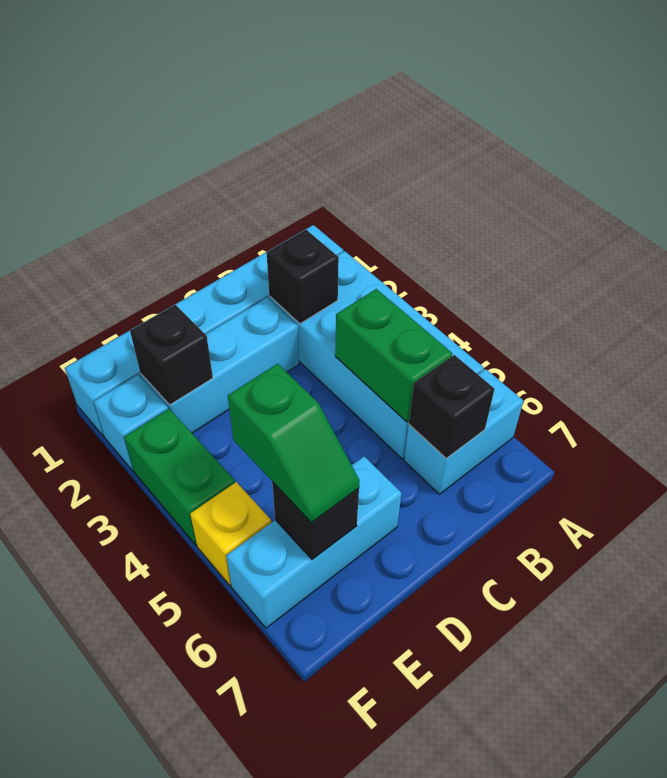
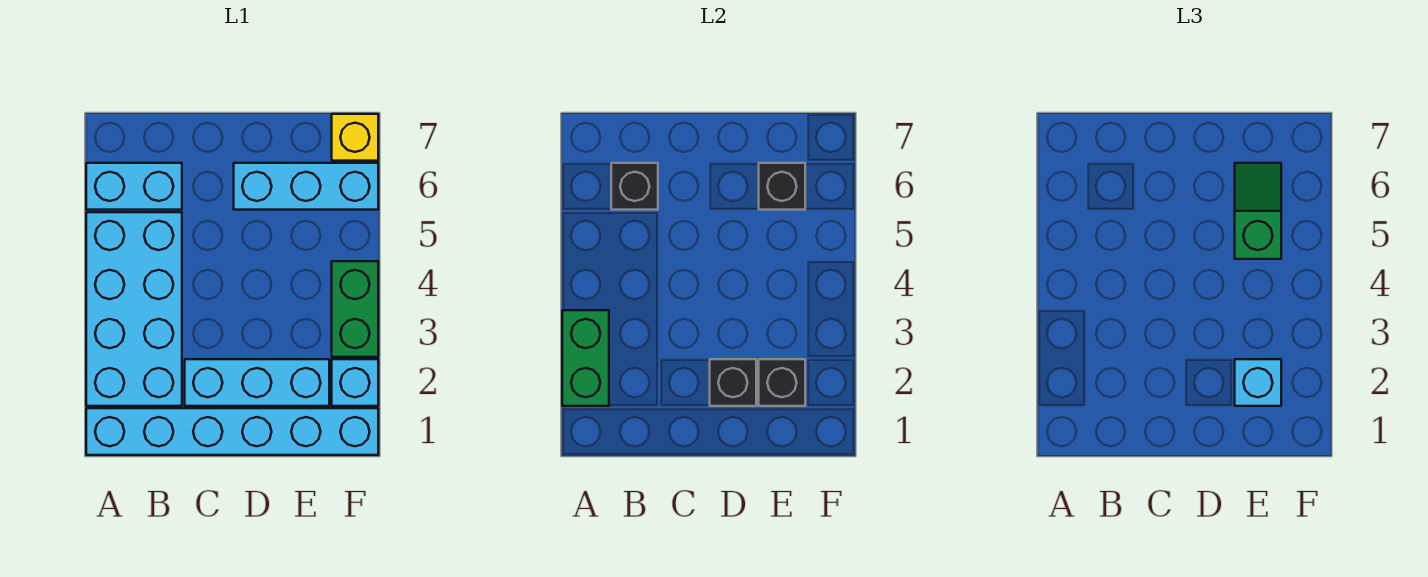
black brick B2 level 2 -> black brick D2 level 2
green brick B4:B5 level 2 -> green brick A2:A3 level 2
none -> cyan brick E2 level 3
yellow brick F5 level 1 -> yellow brick F7 level 1

